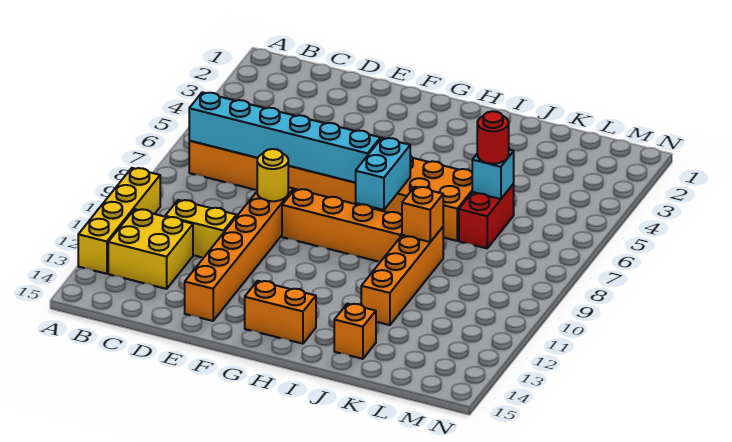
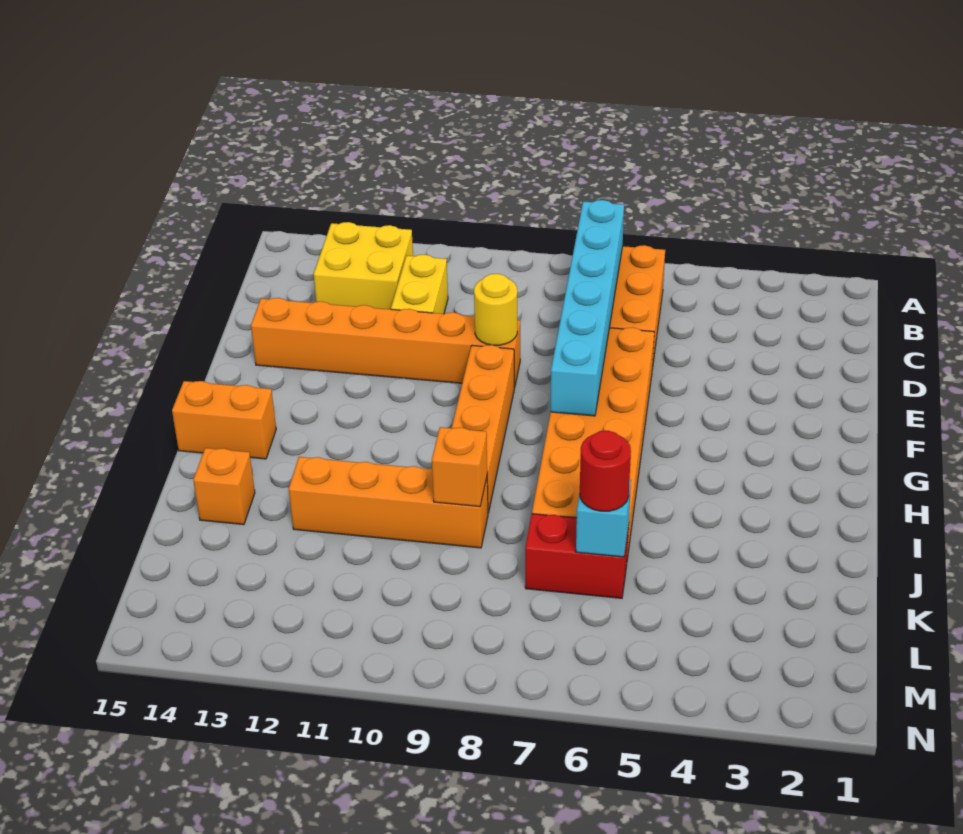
yellow brick A10:A13 level 1 -> none
orange brick G14:H14 level 1 -> orange brick H14:H15 level 1
cyan brick H7:H8 level 2 -> none

